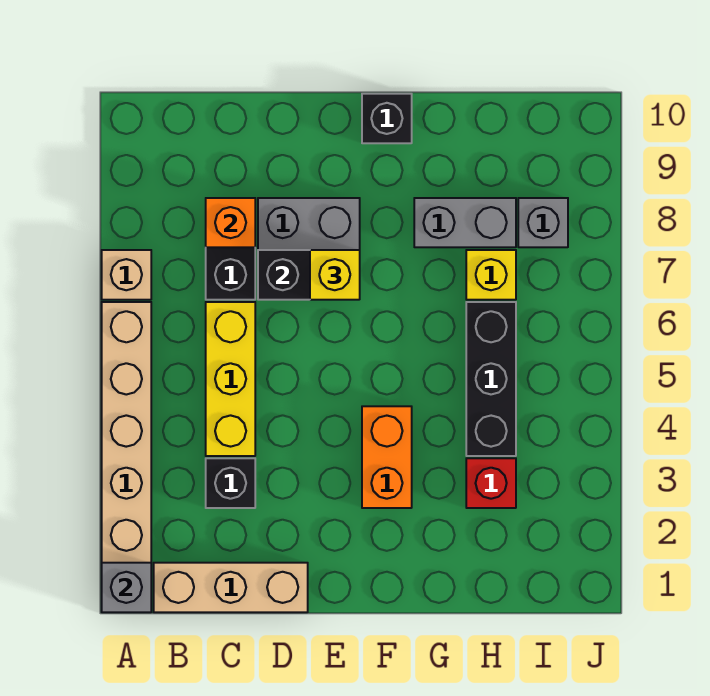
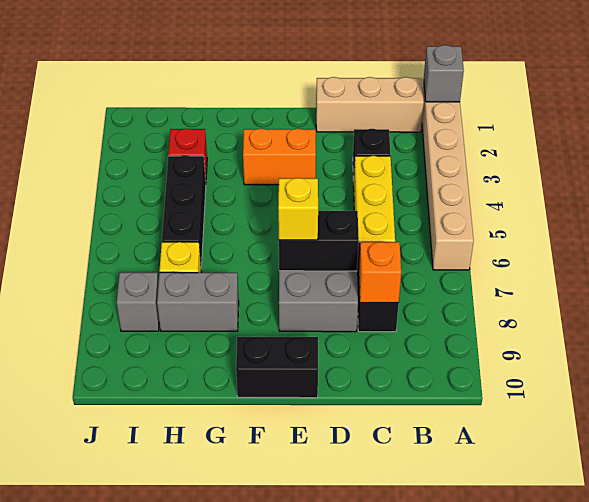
tan brick A7 level 1 -> none
orange brick F3:F4 level 1 -> orange brick E3:F3 level 1
black brick F10 level 1 -> black brick E10:F10 level 1

